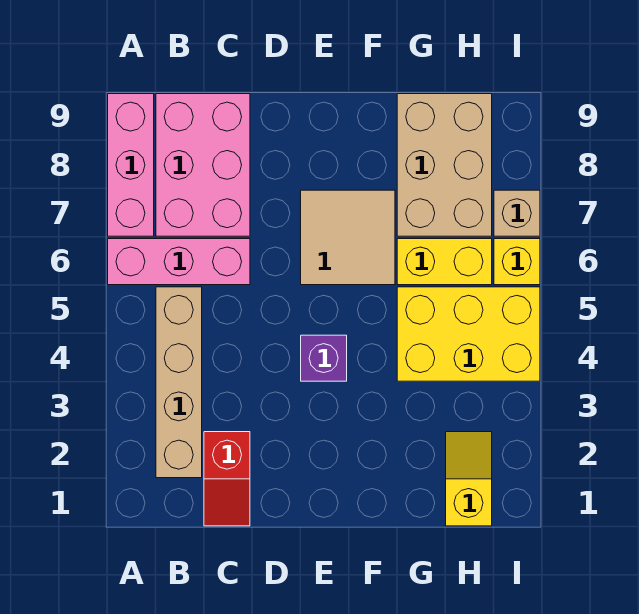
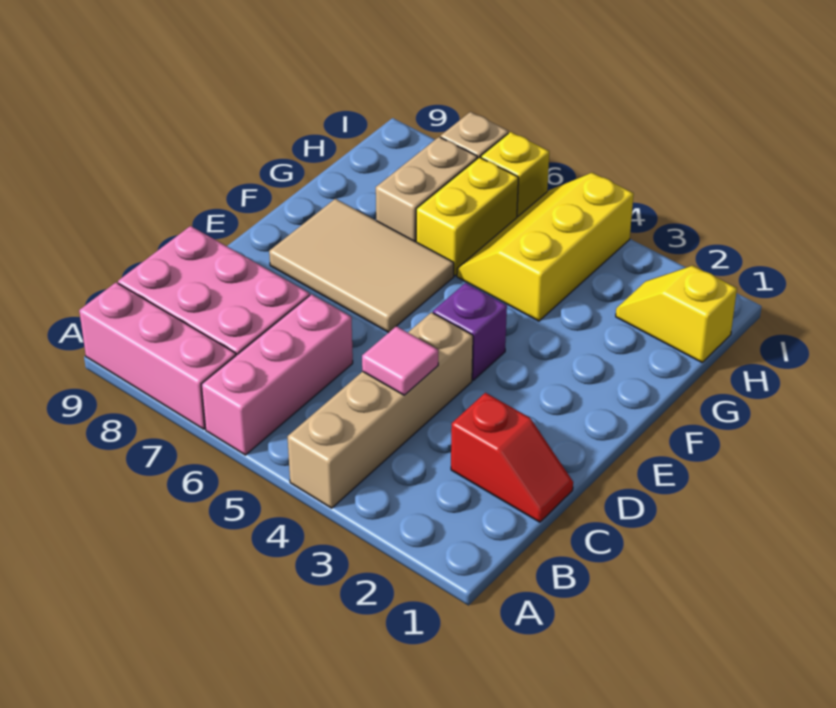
tan brick B2:B5 level 1 -> tan brick A4:D4 level 1
none -> pink tile C4 level 2
tan tile E6:F7 level 1 -> tan tile E6:F8 level 1
yellow brick G4:I5 level 1 -> yellow slope G4:I5 level 1 top 4
tan brick G7:H9 level 1 -> tan brick G7:H7 level 1

